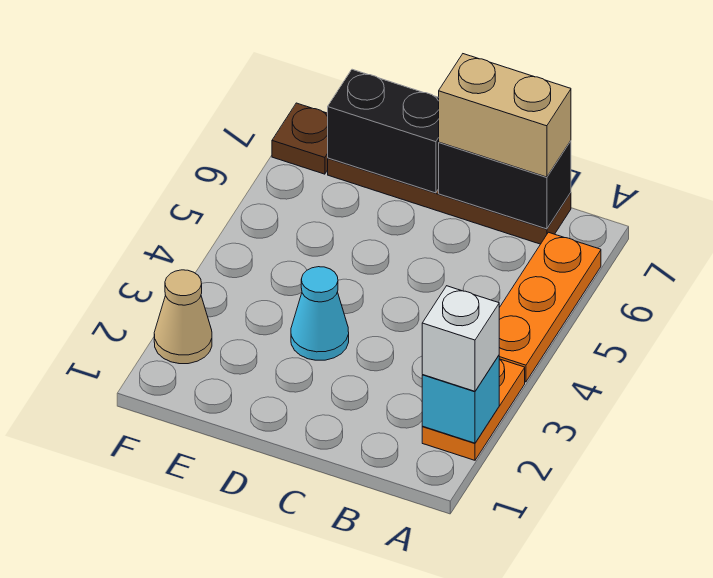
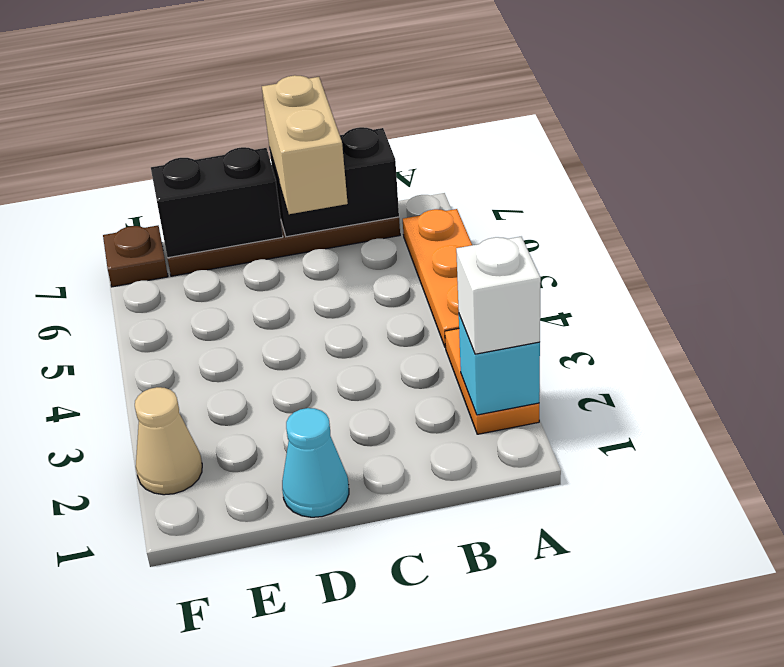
tan brick B7:C7 level 3 -> tan brick C6:C7 level 3
cyan cone D3 level 1 -> cyan cone D1 level 1

